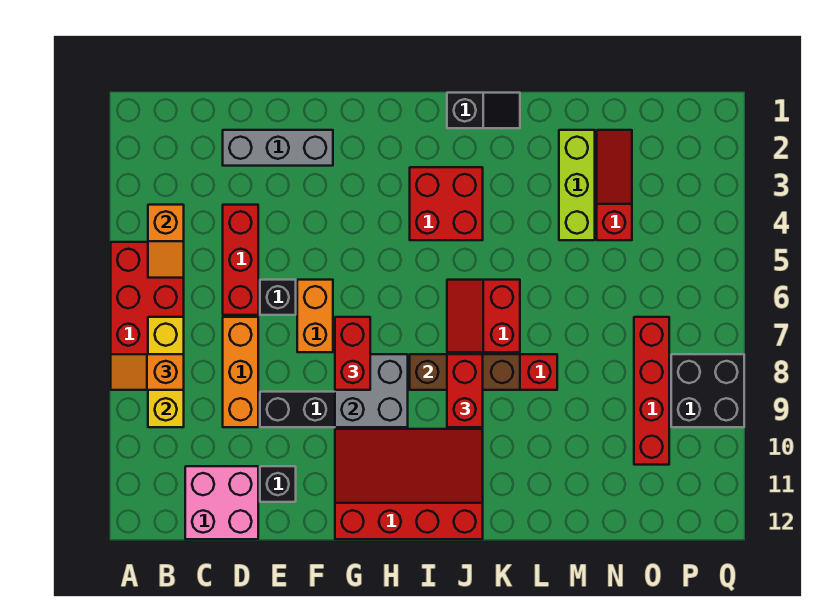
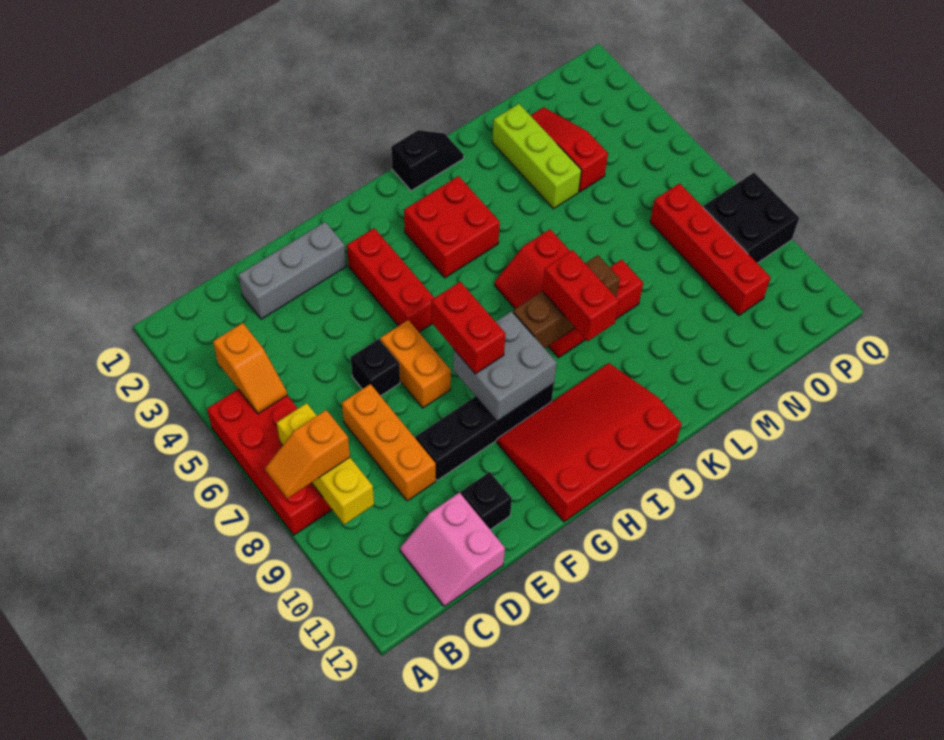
pink brick C11:D12 level 1 -> pink slope C11:D12 level 1 top D
red brick D4:D6 level 1 -> red brick G3:G5 level 1

